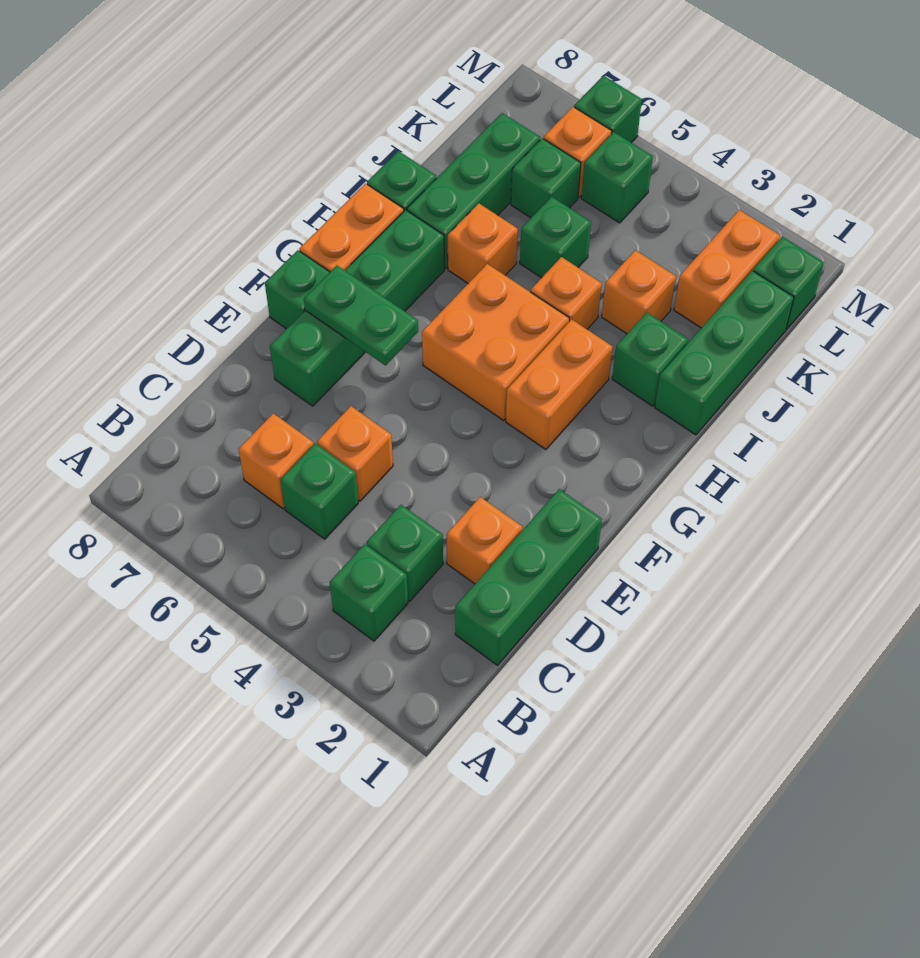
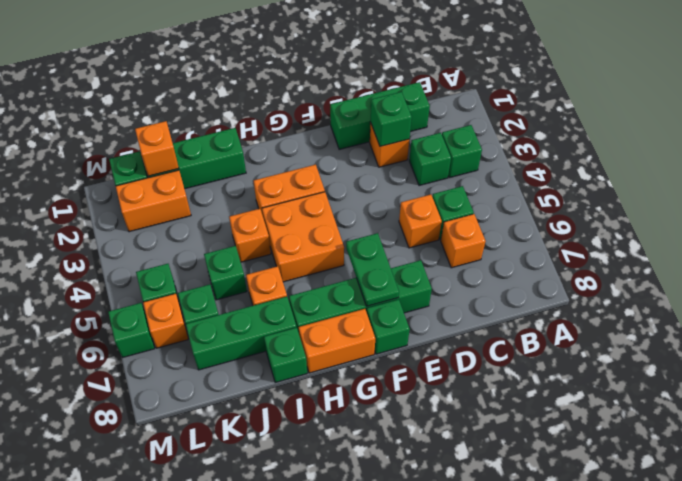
green brick I2 level 1 -> green brick D2 level 2
orange brick J3 level 1 -> orange brick K1 level 2

